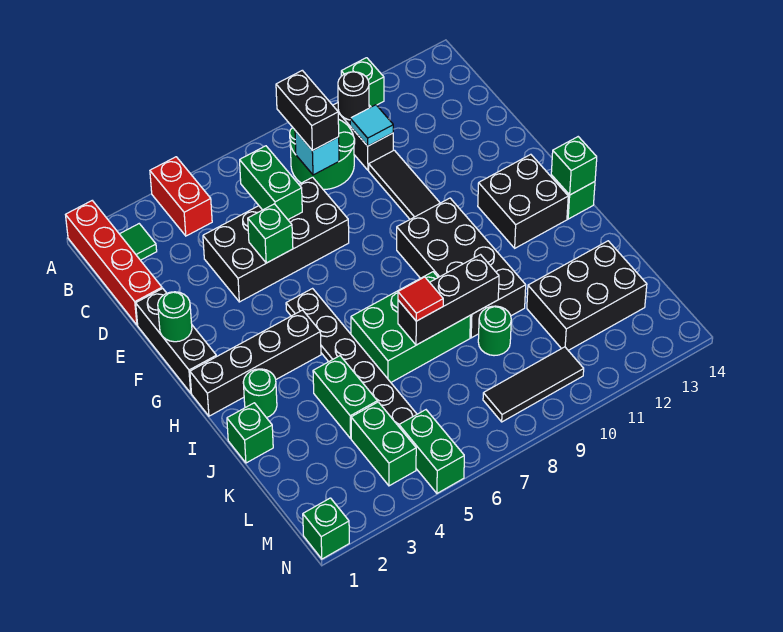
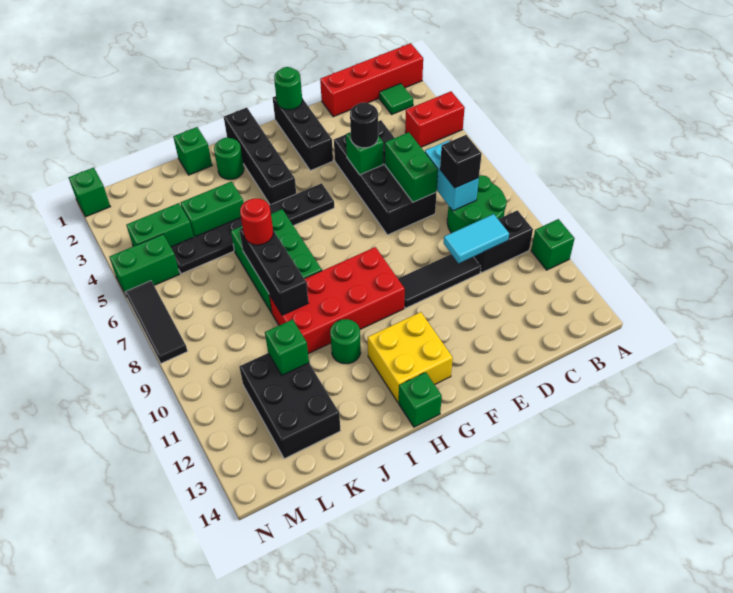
black brick B8:C8 level 3 -> black brick C8 level 3
black round brick B10 level 2 -> black round brick E5 level 3
green brick C6:D6 level 2 -> green brick D6:D7 level 2
cyan brick C8 level 2 -> cyan brick C7:C8 level 2
cyan tile C10 level 2 -> cyan tile C10:D10 level 2
black brick E1:G1 level 1 -> black brick F1:F3 level 1
black brick G9:J10 level 1 -> red brick G9:J10 level 1
black brick G12:H13 level 1 -> yellow brick G12:H13 level 1
green brick H14 level 2 -> green brick K11 level 2
red tile J7 level 3 -> red round brick J7 level 3
green round brick K9 level 1 -> green round brick I11 level 1
black tile M8:M10 level 1 -> black tile N6:N8 level 1

